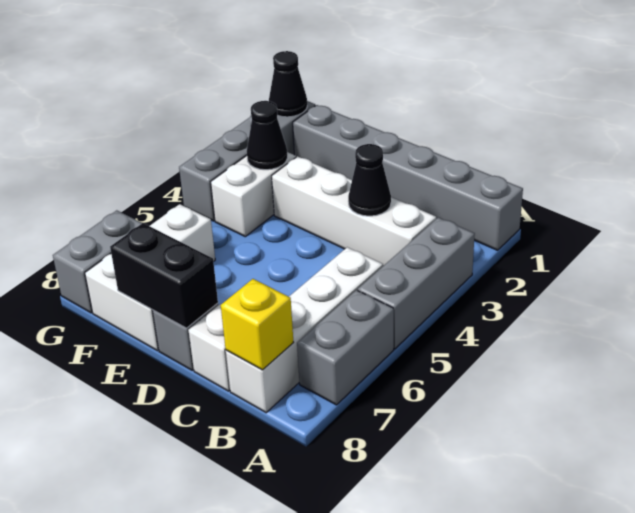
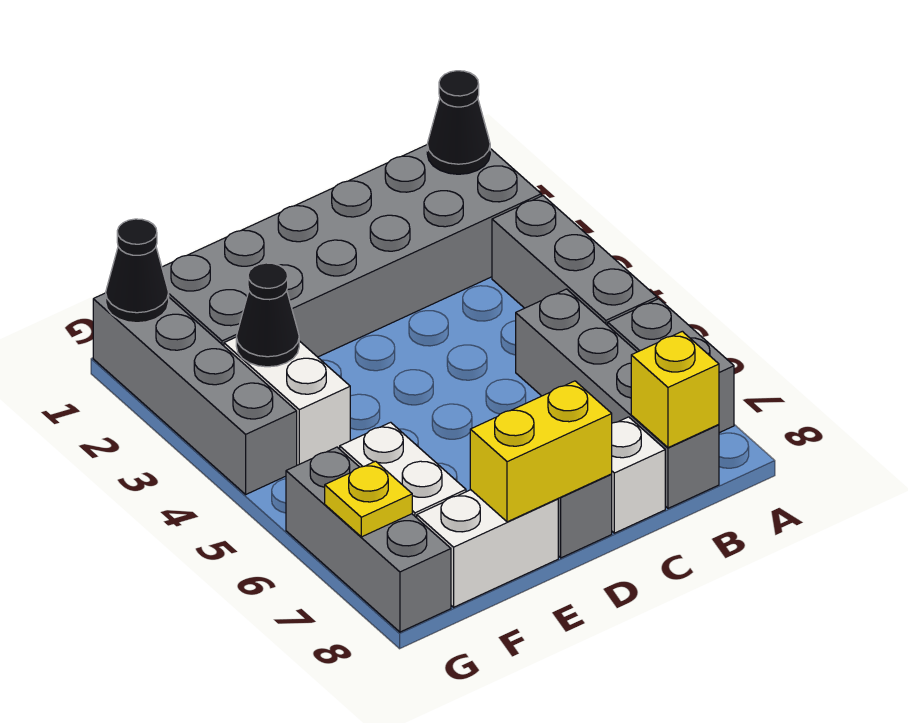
grey brick A1:F1 level 1 -> grey brick A1:F2 level 1
white brick B3:E3 level 1 -> none
white brick B5:B8 level 1 -> grey brick B5:B8 level 1
black cone C3 level 2 -> black cone A1 level 2
black brick D8:E8 level 2 -> yellow brick D8:E8 level 2
grey brick G7:G8 level 1 -> grey brick G6:G8 level 1
none -> yellow plate G7 level 2

